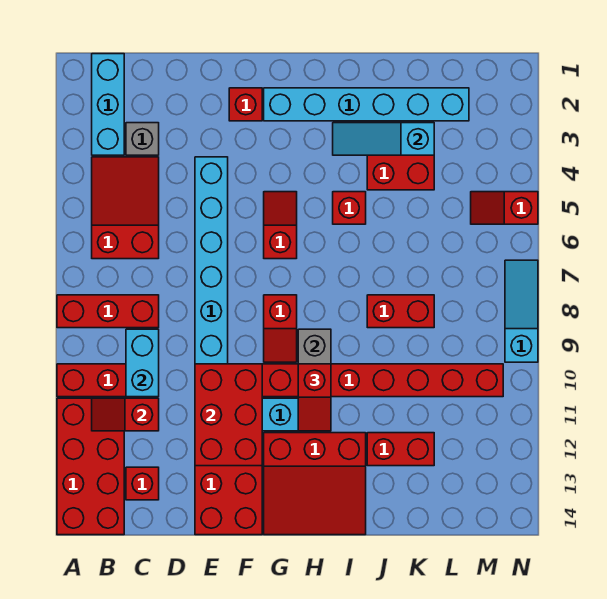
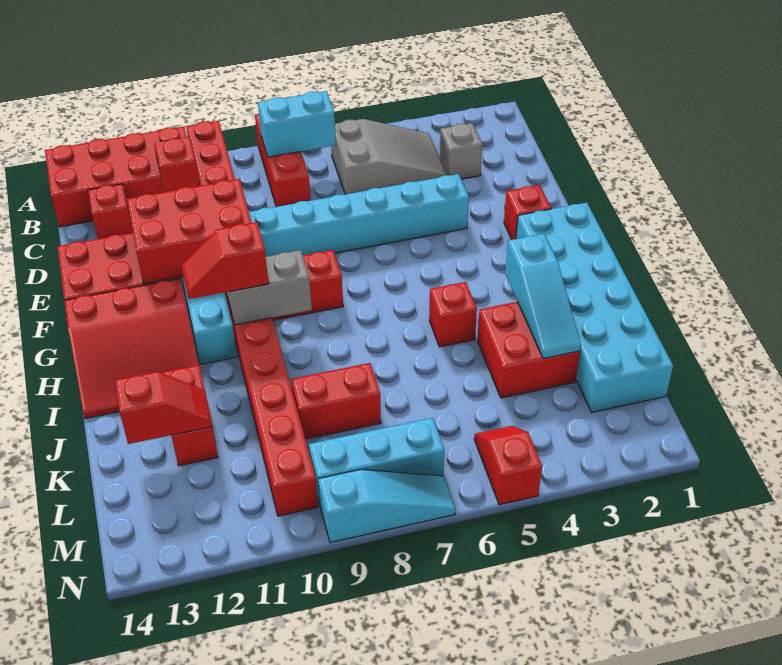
cyan brick B1:B3 level 1 -> cyan brick M7:M9 level 1
red slope B4:C6 level 1 top 6 -> grey slope B4:C6 level 1 top 6
cyan brick C9:C10 level 2 -> cyan brick B7:B8 level 2
cyan brick G2:L2 level 1 -> cyan brick G1:L2 level 1
red slope G5:G6 level 1 top 6 -> red slope K12:K13 level 2 top 13
red slope G12:I14 level 1 top 12 -> red slope G12:I14 level 1 top G
cyan slope I3:K3 level 2 top K -> cyan slope I3:K3 level 2 top I
red brick J8:K8 level 1 -> red brick K8:K9 level 1

